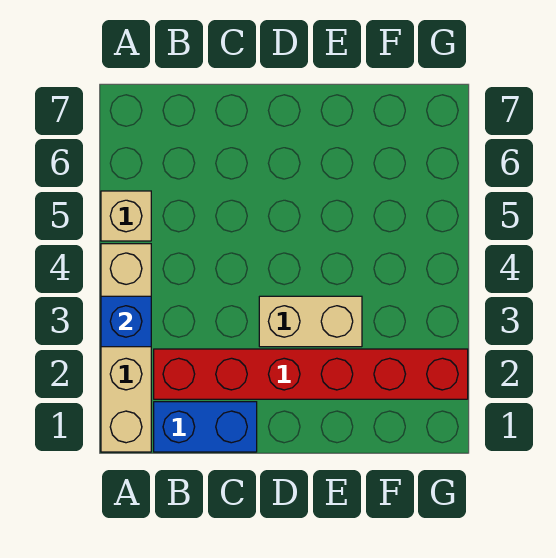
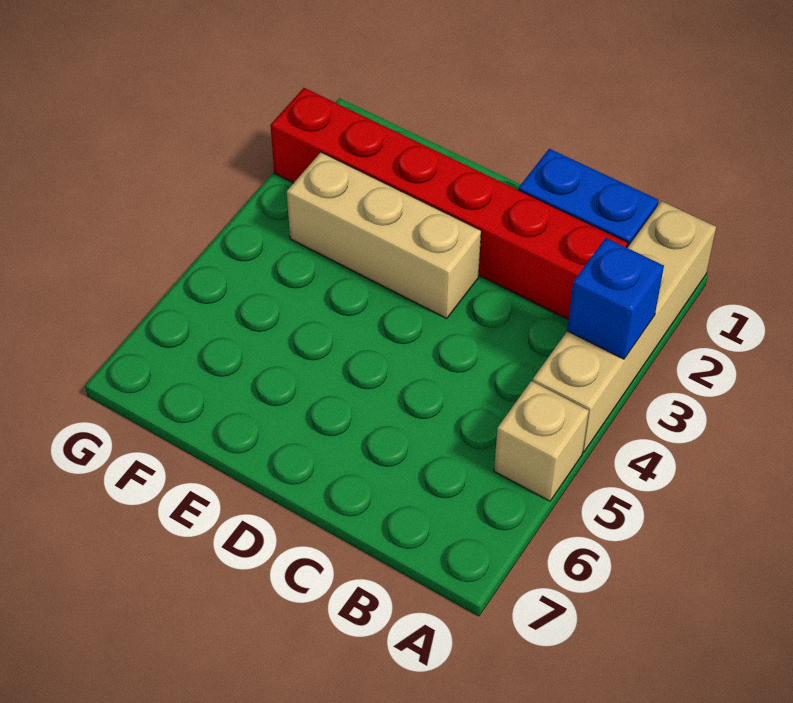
tan brick D3:E3 level 1 -> tan brick D3:F3 level 1

